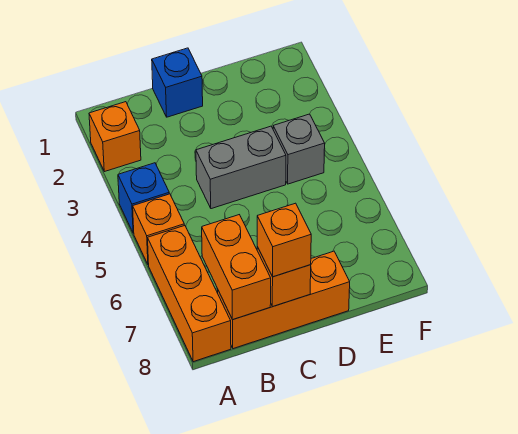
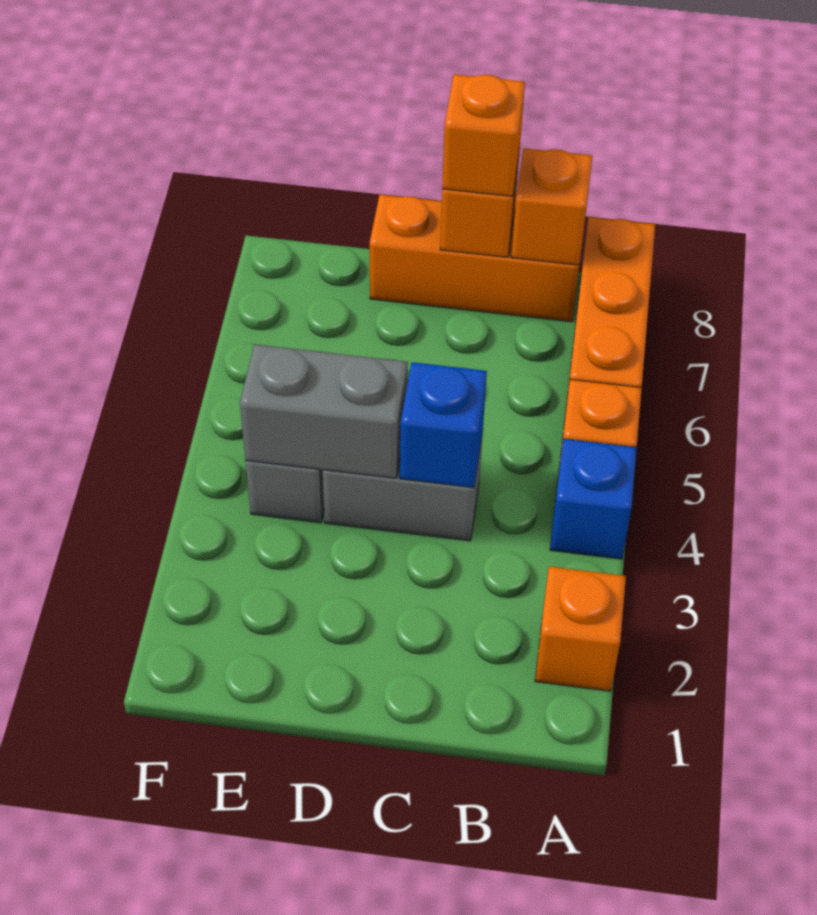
orange brick B7:B8 level 2 -> orange brick B8 level 2
blue brick C1 level 1 -> blue brick C4 level 2
none -> grey brick D4:E4 level 2

